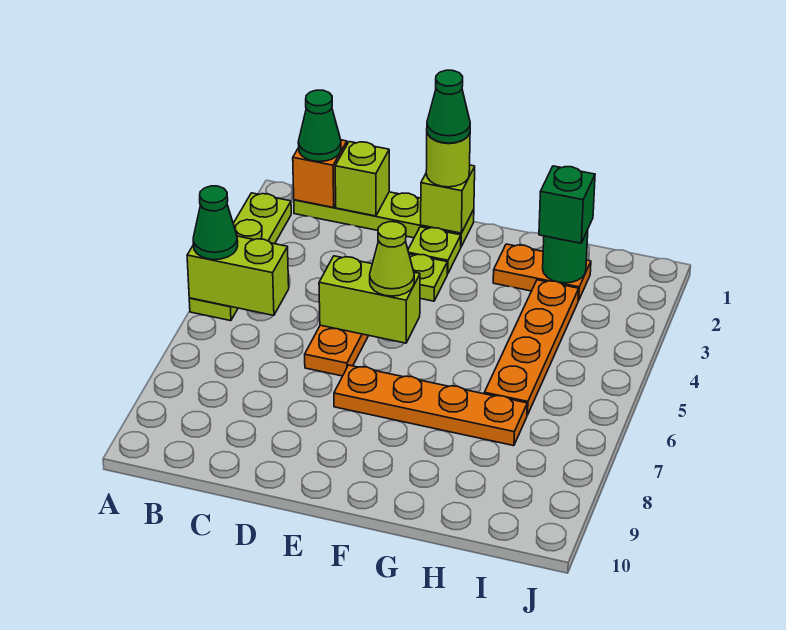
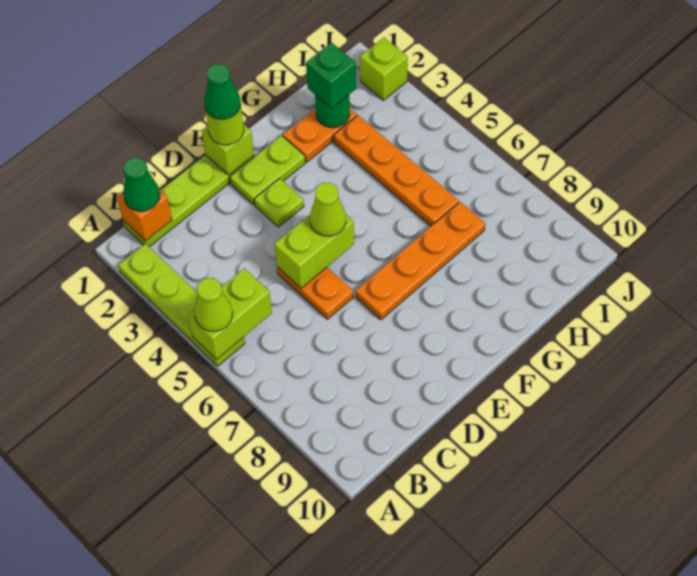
green cone A5 level 3 -> lime cone A5 level 3
lime brick C1 level 2 -> lime brick J2 level 1
lime plate E2 level 1 -> lime plate E2:F2 level 1

